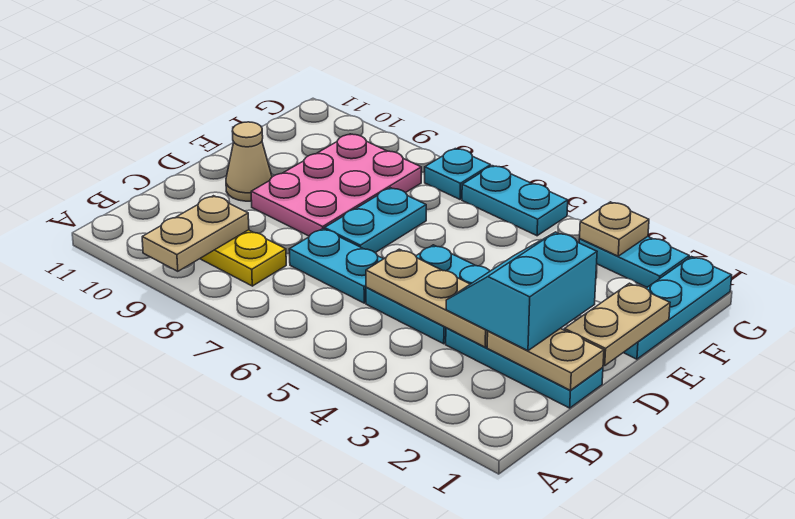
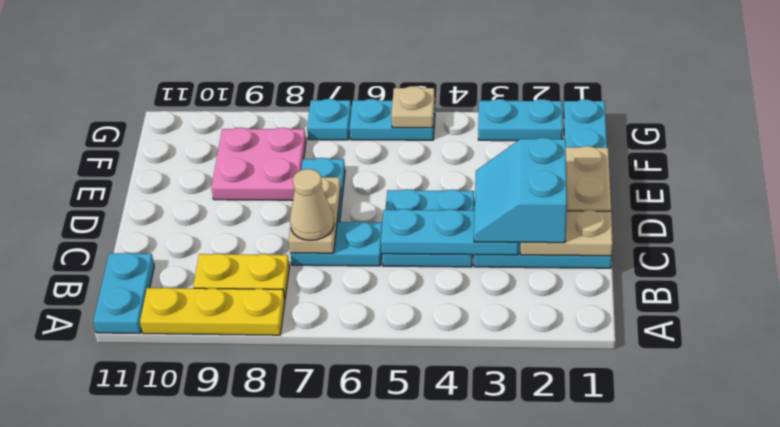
none -> yellow plate A8:A10 level 1
tan plate A9:B9 level 2 -> tan plate C7:D7 level 2
none -> cyan plate A11:B11 level 1
tan plate C3:C5 level 2 -> cyan plate C3:C5 level 2
pink plate D8:F9 level 1 -> pink plate E8:F9 level 1
tan cone D10 level 1 -> tan cone C7 level 3
tan plate G3 level 2 -> tan plate G5 level 2

